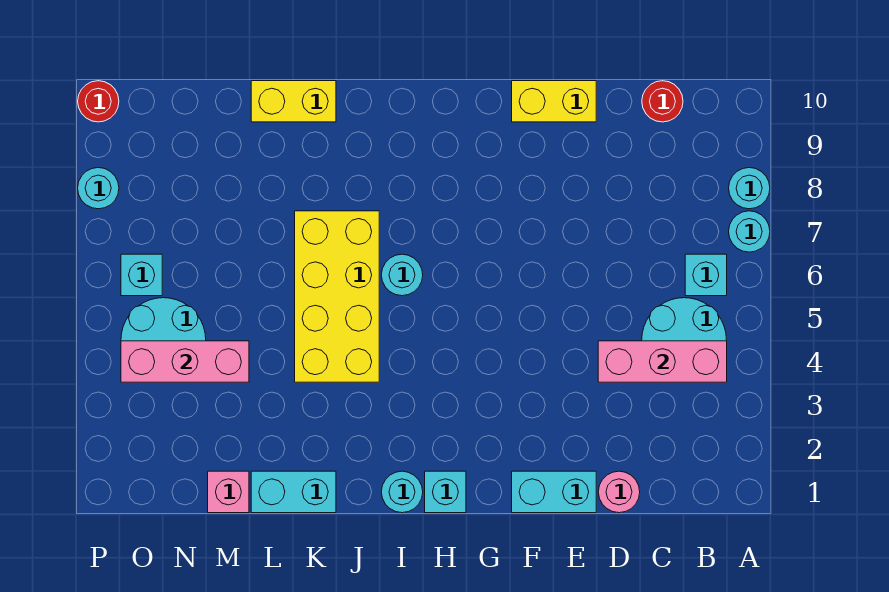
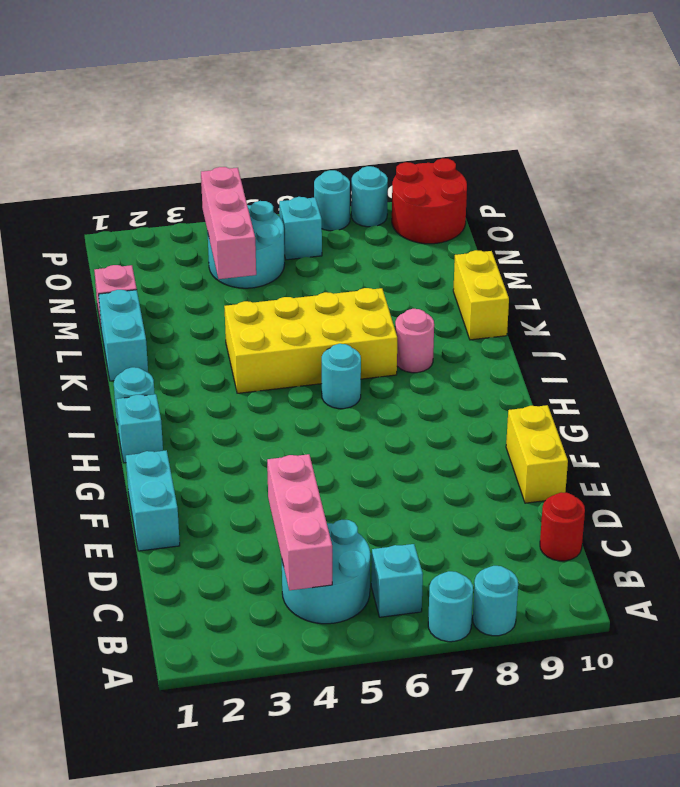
pink round brick D1 level 1 -> pink round brick J8 level 1
none -> cyan round brick P7 level 1
red round brick P10 level 1 -> red round brick O9:P10 level 1

